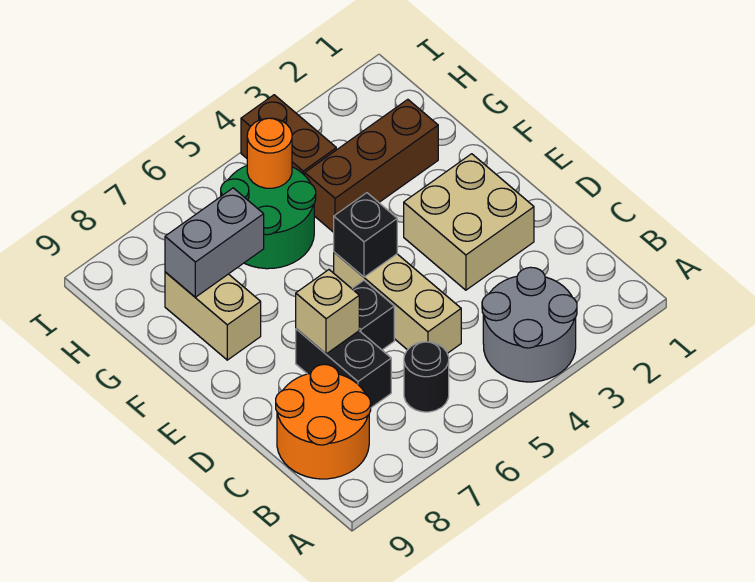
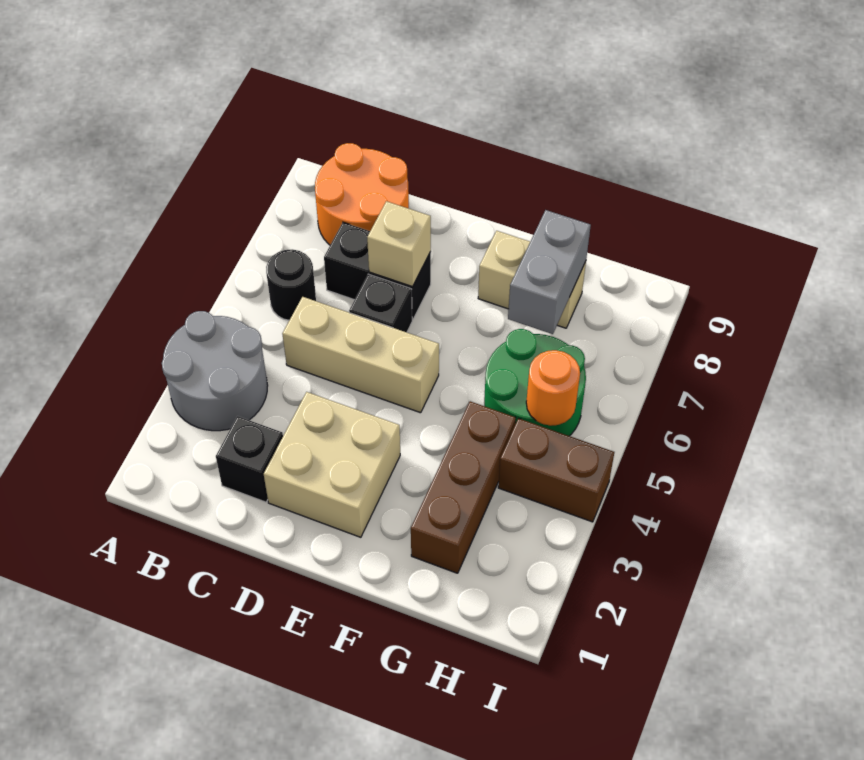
black brick E5 level 2 -> black brick C2 level 1

